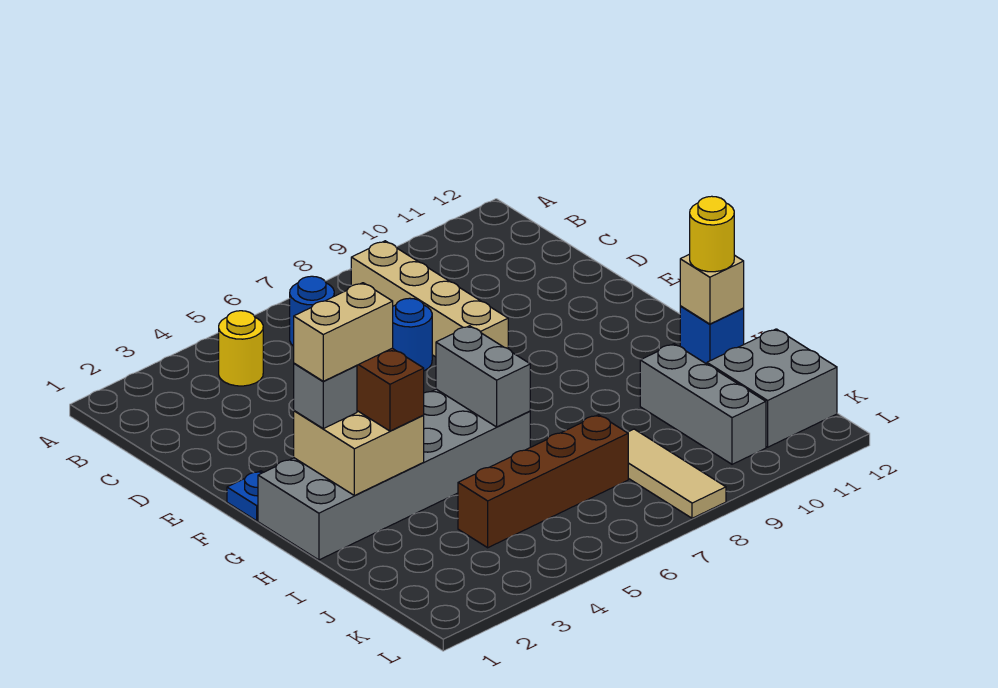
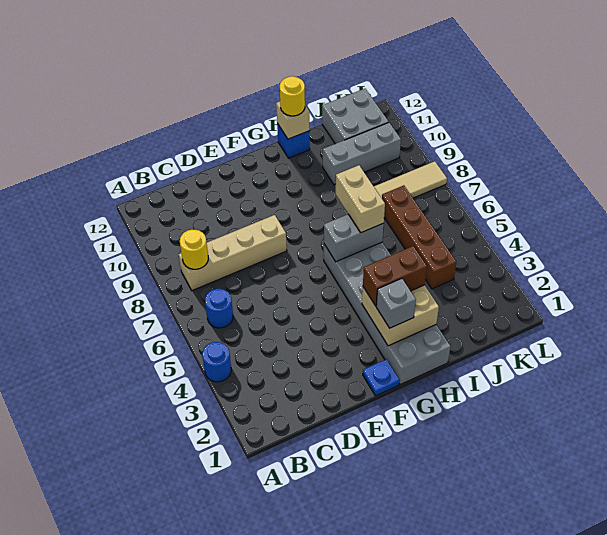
yellow round brick B4 level 1 -> yellow round brick B8 level 2
blue round brick D7 level 1 -> blue round brick A4 level 1
tan brick G2:G3 level 4 -> tan brick H6:H7 level 3

